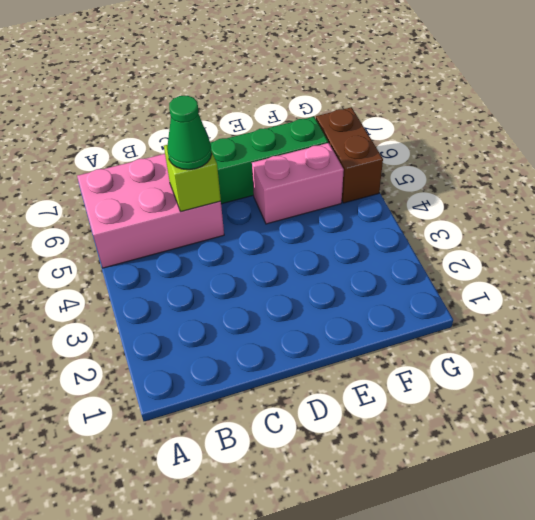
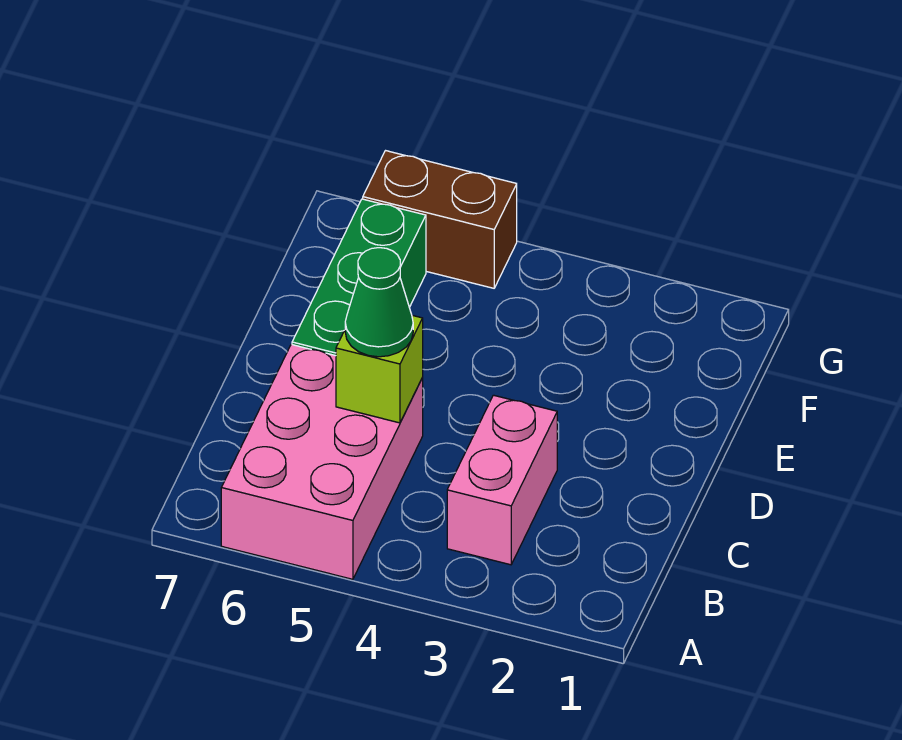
pink brick E5:F5 level 1 -> pink brick B3:C3 level 1

